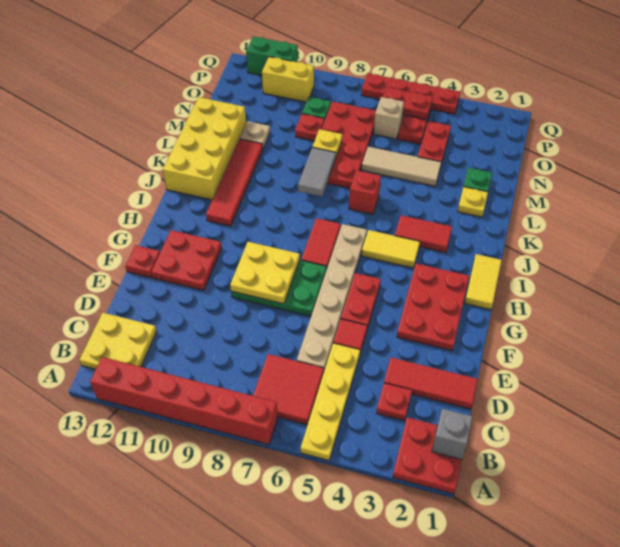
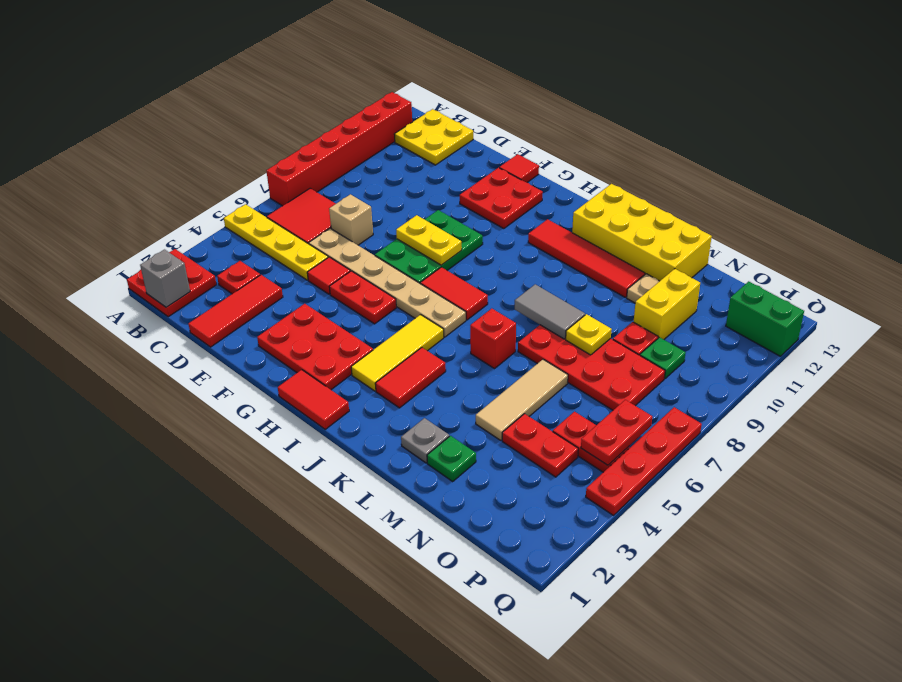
yellow plate F8:G9 level 2 -> yellow plate F8:G8 level 2
red plate F13 level 1 -> red tile F13 level 1
yellow tile H1:I1 level 1 -> red tile H1:I1 level 1
yellow tile I4:I5 level 1 -> yellow tile I3:I5 level 1
yellow plate L2 level 1 -> grey plate L2 level 1
tan brick O6 level 1 -> tan brick D7 level 1
yellow brick P10:P11 level 1 -> yellow brick N10:N11 level 1
green brick Q11:Q12 level 1 -> green brick P12:Q12 level 1

